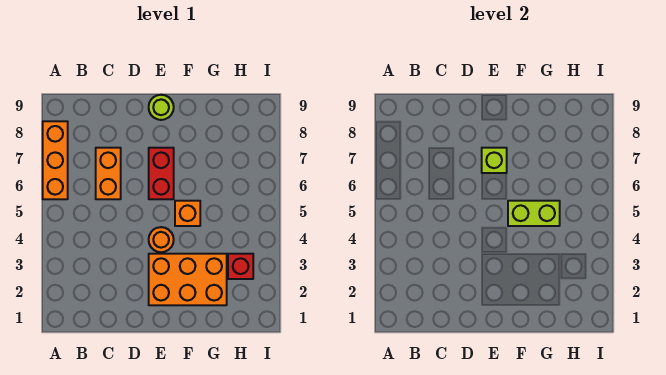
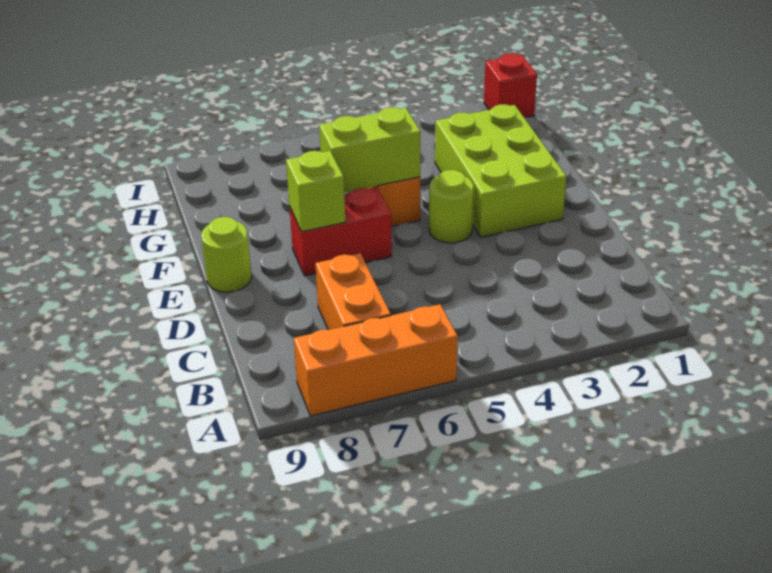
orange brick C6:C7 level 1 -> orange brick B7:C7 level 1
orange brick E2:G3 level 1 -> lime brick E2:G3 level 1
orange round brick E4 level 1 -> lime round brick E4 level 1
lime brick F5:G5 level 2 -> lime brick F5:F6 level 2
red brick H3 level 1 -> red brick I1 level 1

